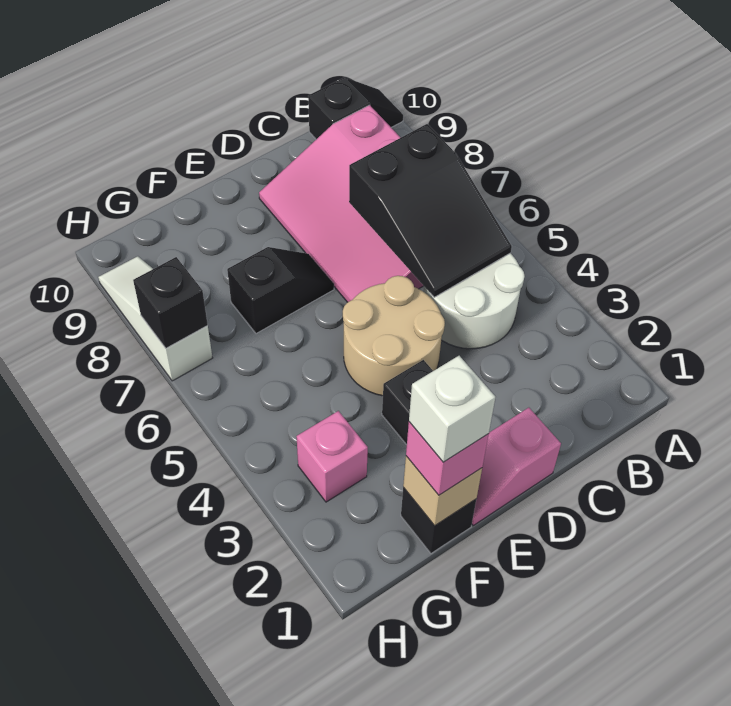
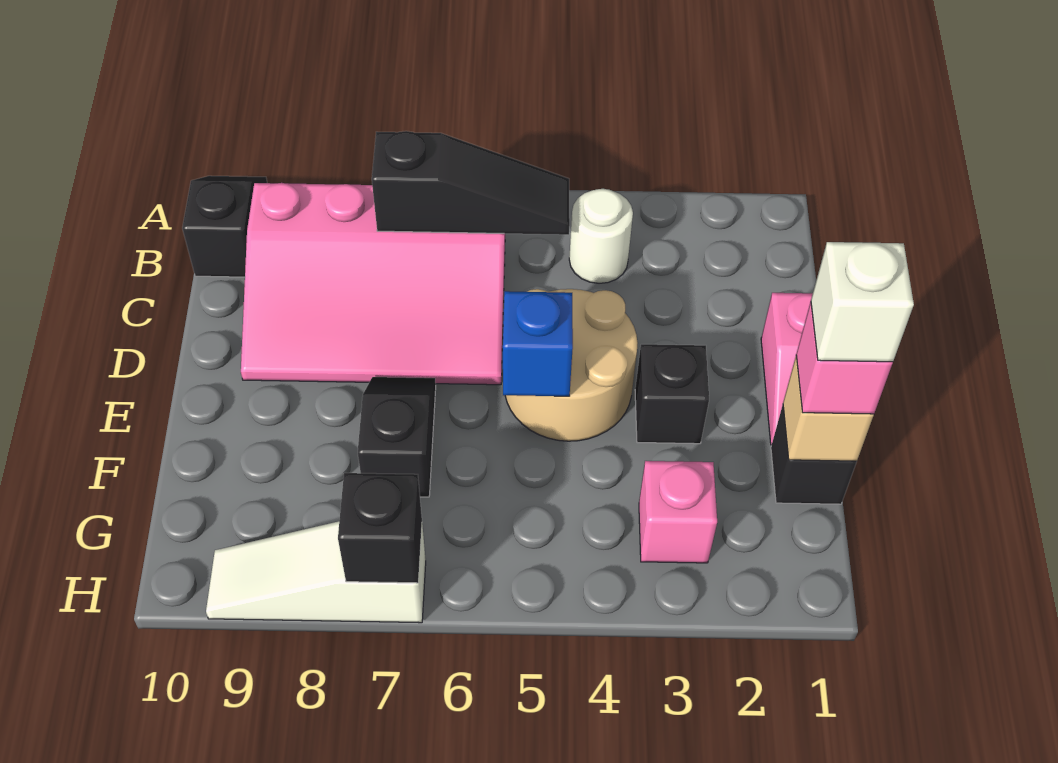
white round brick B4:C5 level 1 -> white round brick B4 level 1
black slope B5:C7 level 2 top 7 -> black slope B5:B7 level 2 top 7
none -> blue brick E5 level 2

